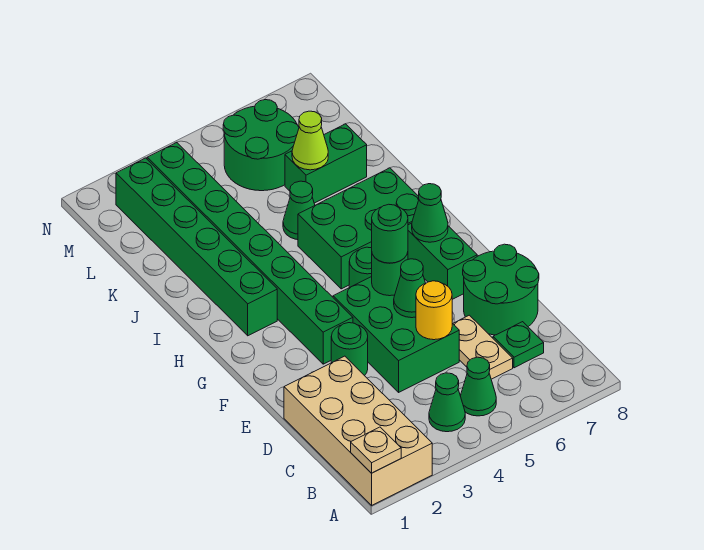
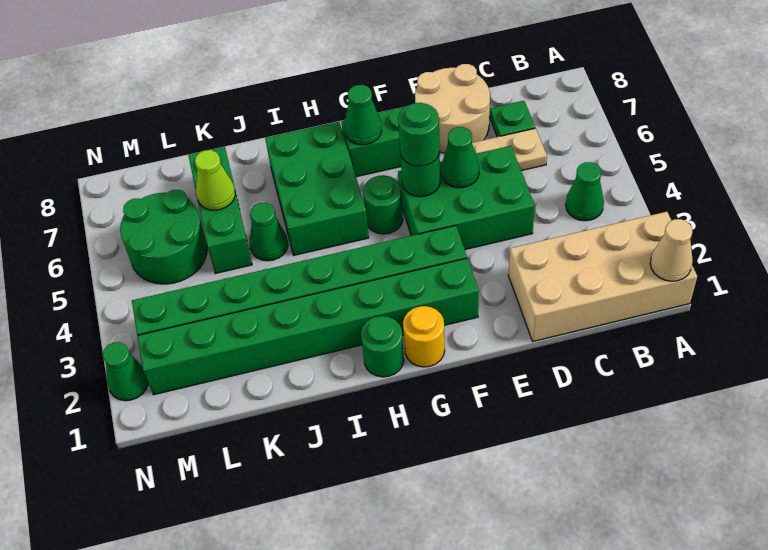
tan plate A1 level 2 -> tan cone A1 level 2
green cone B5 level 1 -> green cone N2 level 1
yellow round brick D5 level 2 -> yellow round brick G1 level 1
green round brick D7:E8 level 1 -> tan round brick D7:E8 level 1
green round brick E3 level 1 -> green round brick H1 level 1
green brick H2:M2 level 1 -> green brick F2:M2 level 1
green brick K6:K7 level 1 -> green brick K5:K7 level 1

